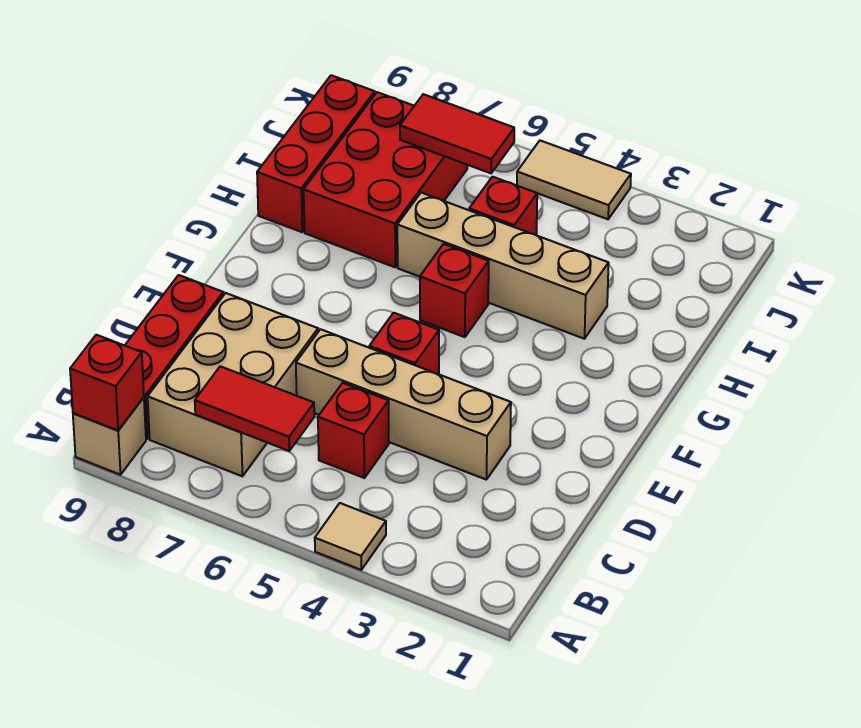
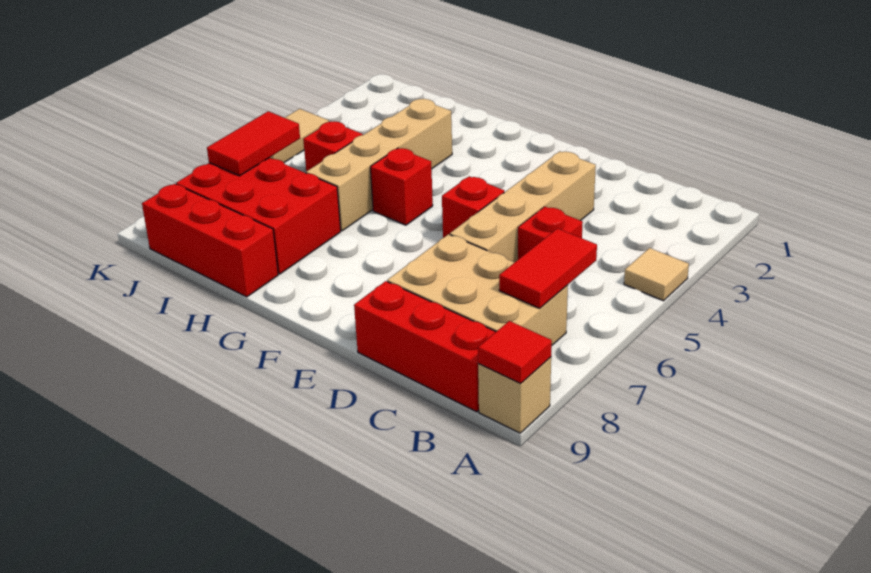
red brick A9 level 2 -> red tile A9 level 2

